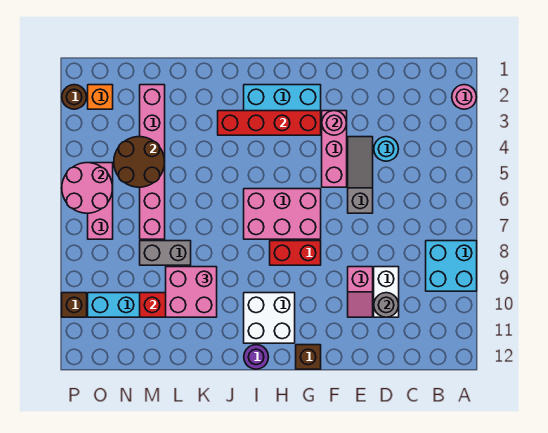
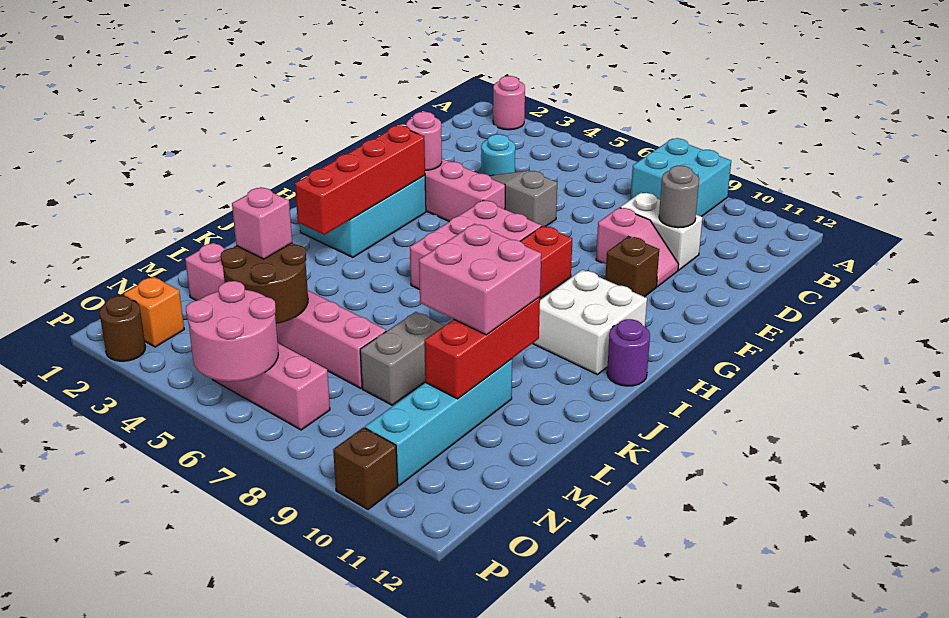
brown brick G12 level 1 -> brown brick F10 level 1
none -> pink brick M4 level 3

